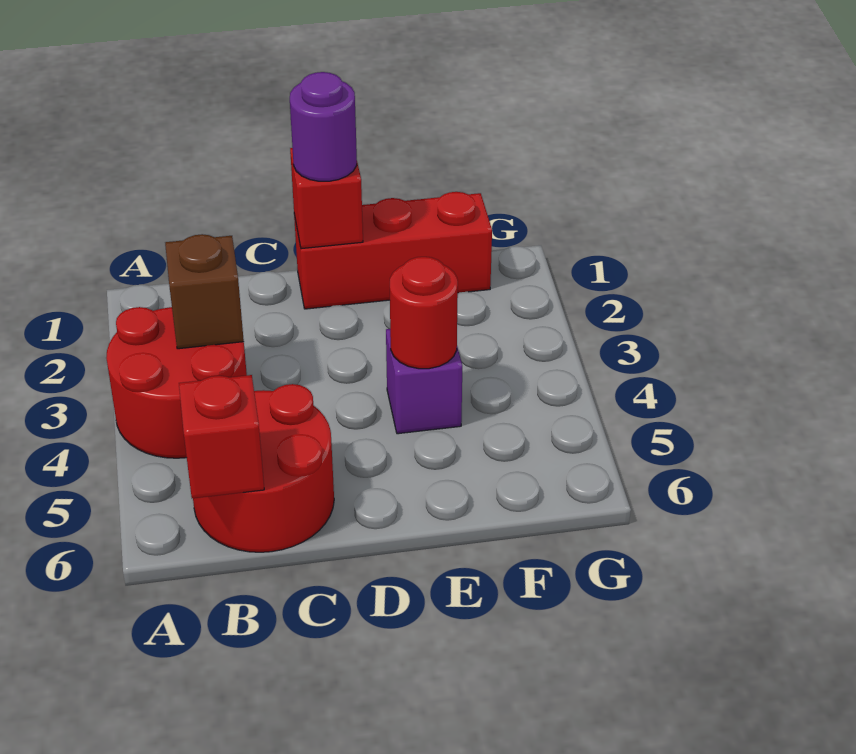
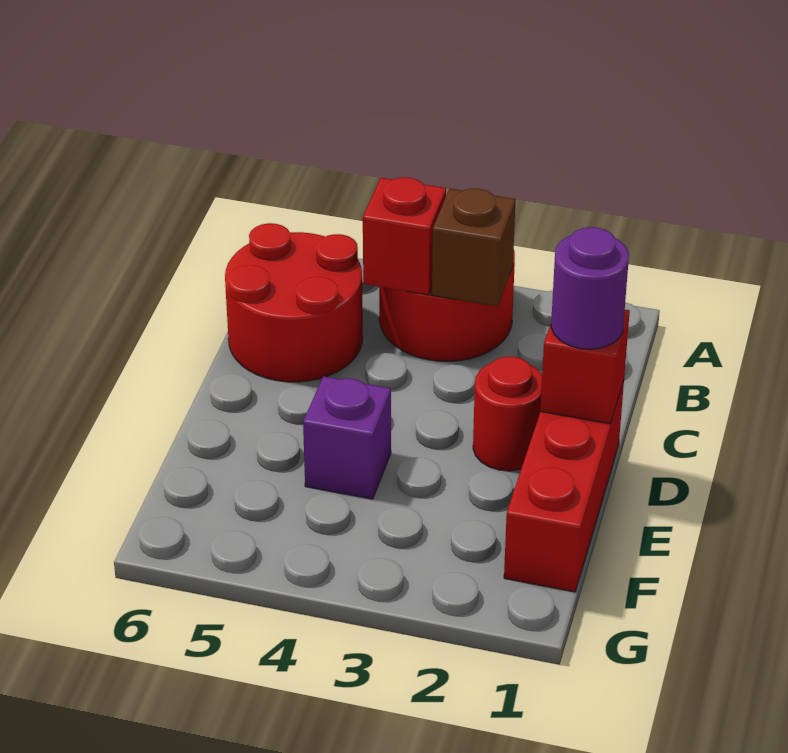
red brick B6 level 2 -> red brick B4 level 2
red round brick E4 level 2 -> red round brick D2 level 1

